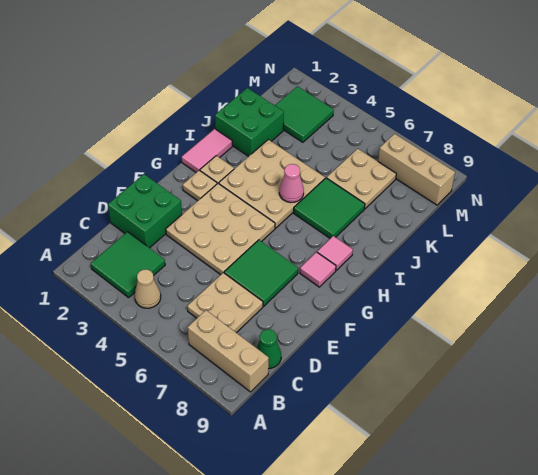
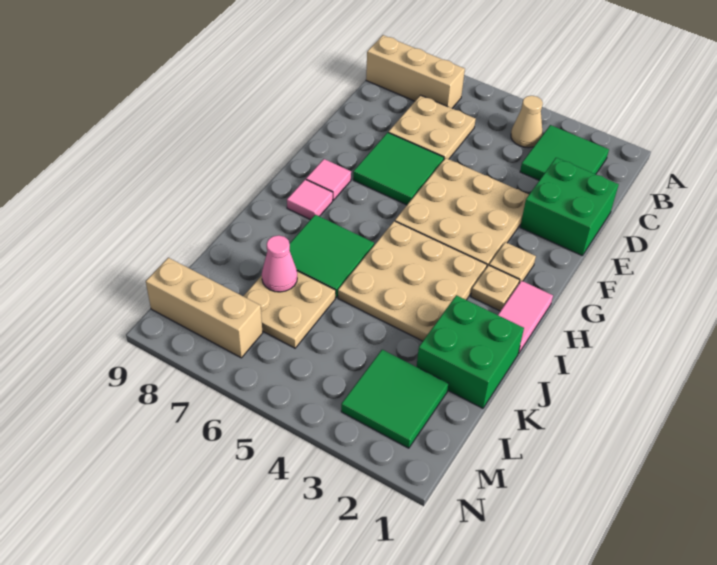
green cone C9 level 1 -> none
pink cone I5 level 2 -> pink cone K7 level 2

